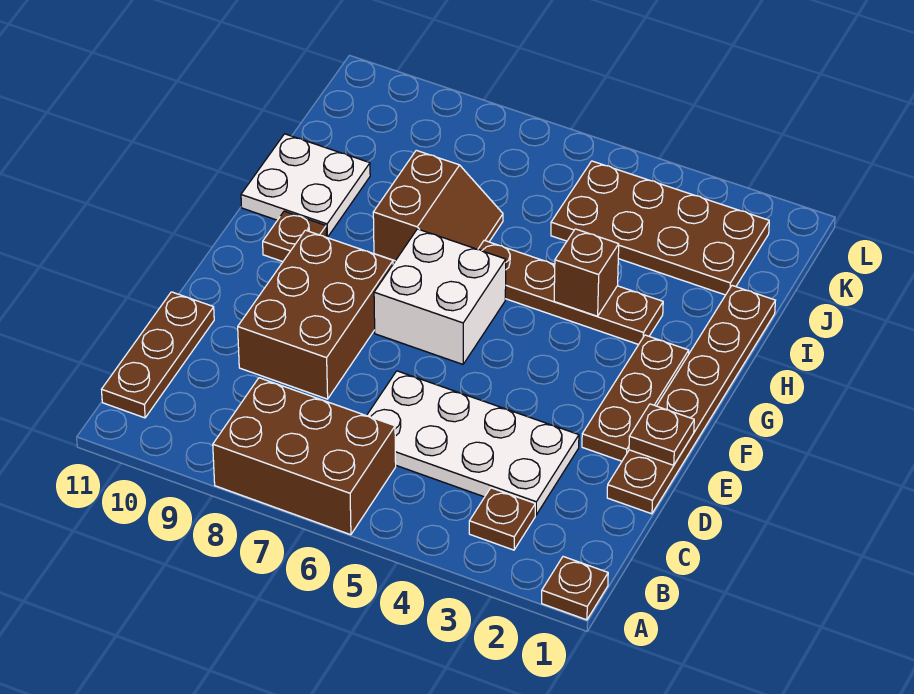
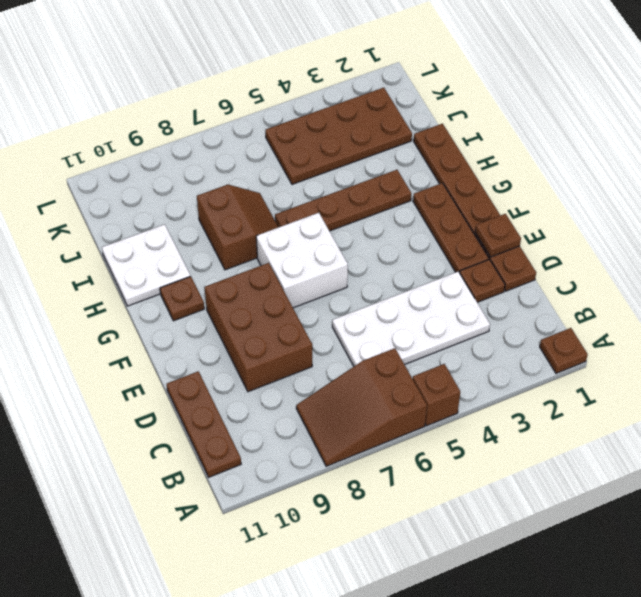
brown brick A6:B8 level 1 -> brown slope A6:B8 level 1 top 6
brown plate B3 level 1 -> brown plate D2 level 1
brown brick H4 level 2 -> brown brick A5 level 1

